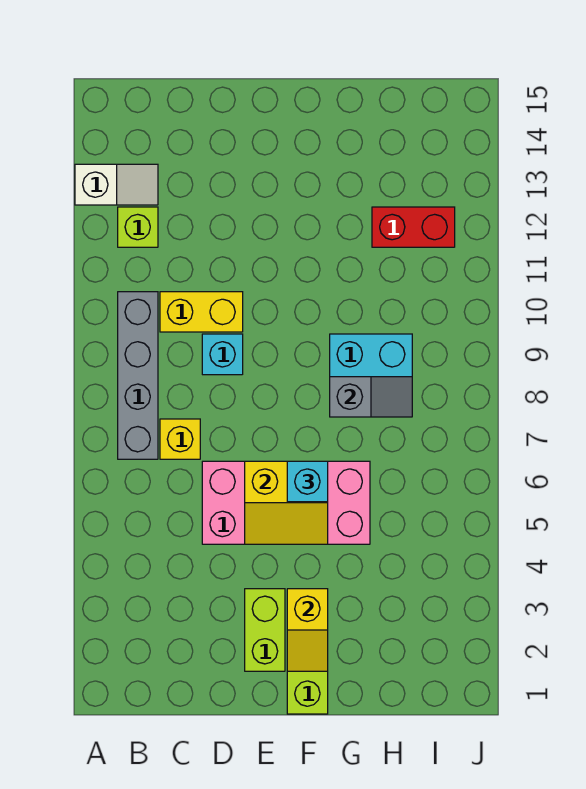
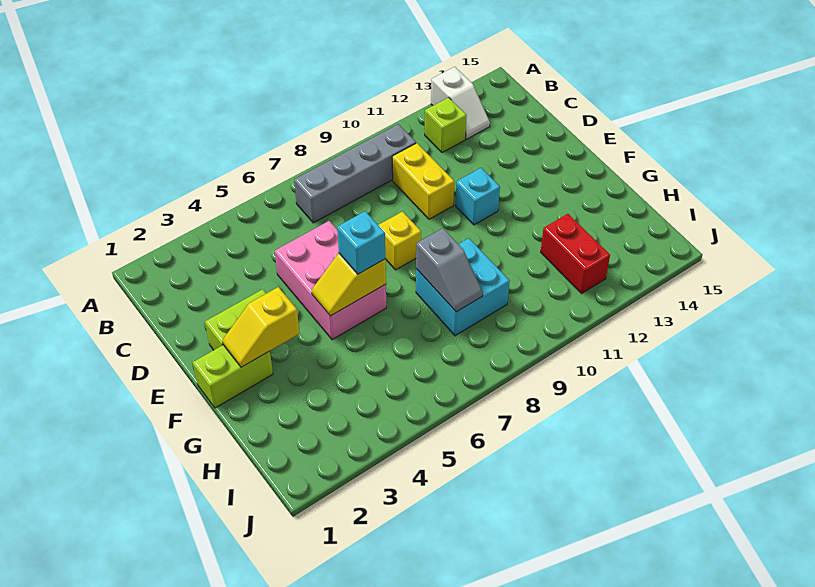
yellow brick C7 level 1 -> yellow brick E8 level 1
pink brick D5:G6 level 1 -> pink brick D5:F6 level 1
cyan brick D9 level 1 -> cyan brick E11 level 1
yellow slope E5:F6 level 2 top 6 -> yellow slope F5:F6 level 2 top 6

